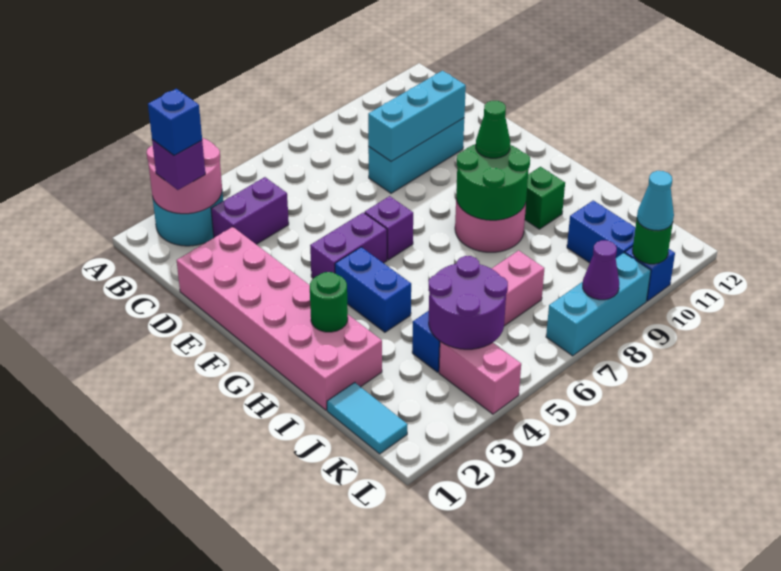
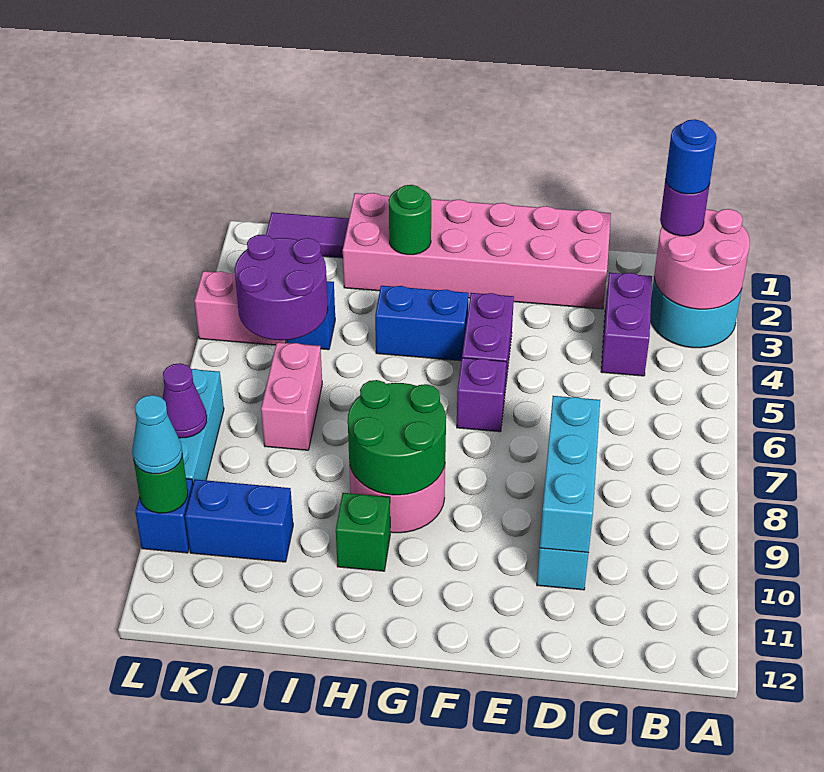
purple brick B2 level 3 -> purple round brick B2 level 3
blue brick B2 level 4 -> blue round brick B2 level 4
green cone G9 level 3 -> none
cyan tile J1:K1 level 1 -> purple tile J1:K1 level 1

